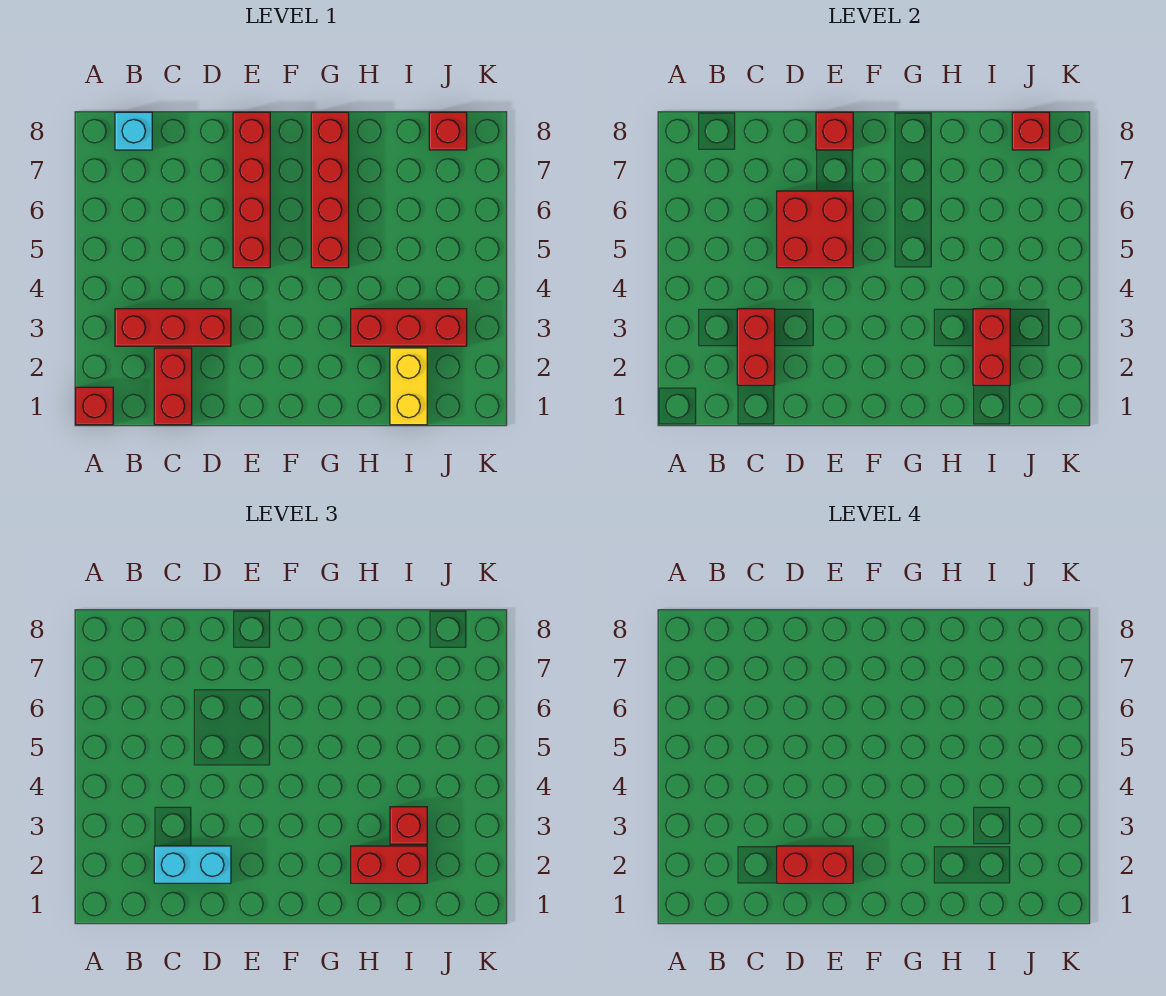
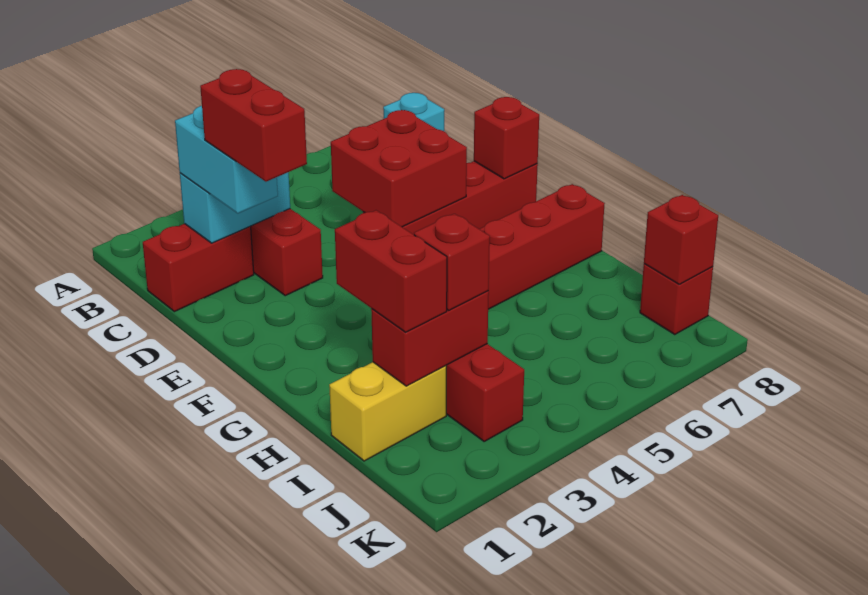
red brick A1 level 1 -> none
red brick C2:C3 level 2 -> cyan brick C2:C3 level 2

